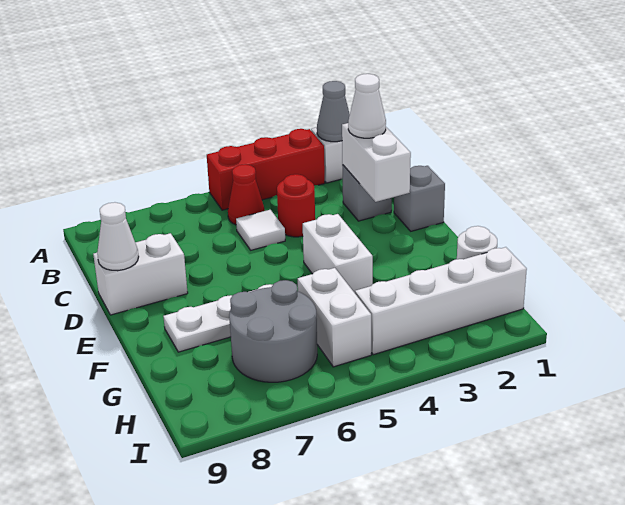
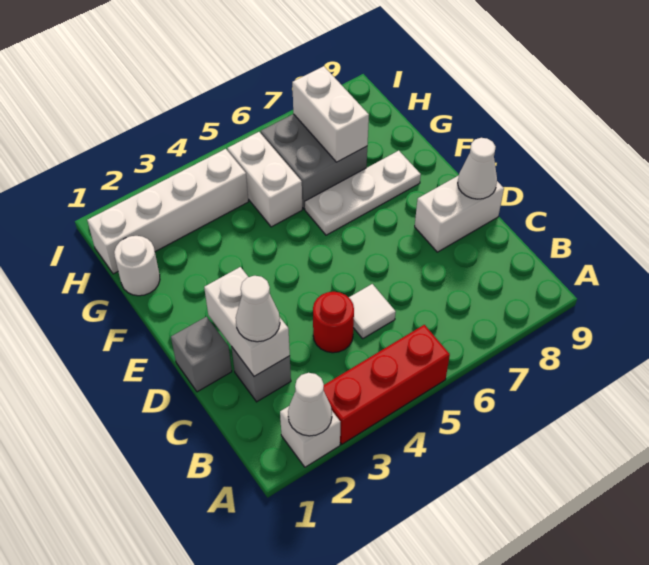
grey cone A2 level 2 -> white cone A2 level 2
red cone B5 level 1 -> none
white brick E4:F4 level 1 -> white brick G7:H7 level 2
grey round brick G6:H7 level 1 -> grey brick G6:H7 level 1

